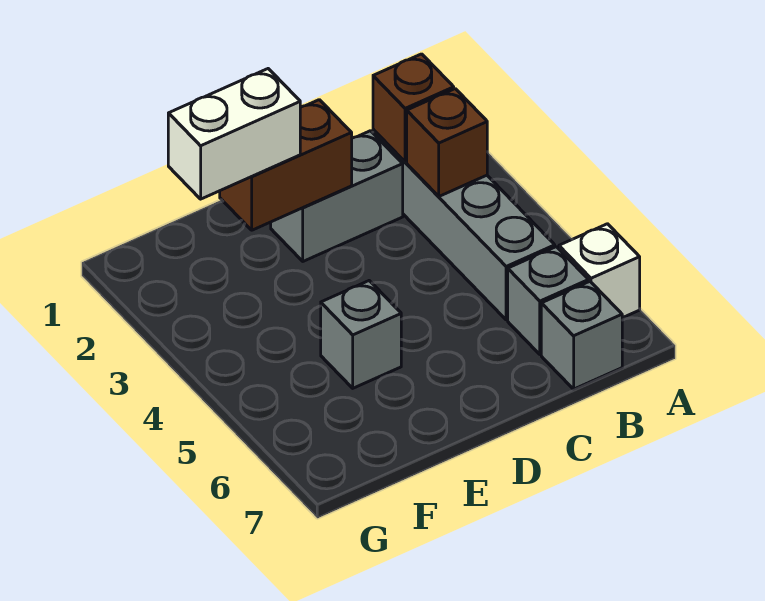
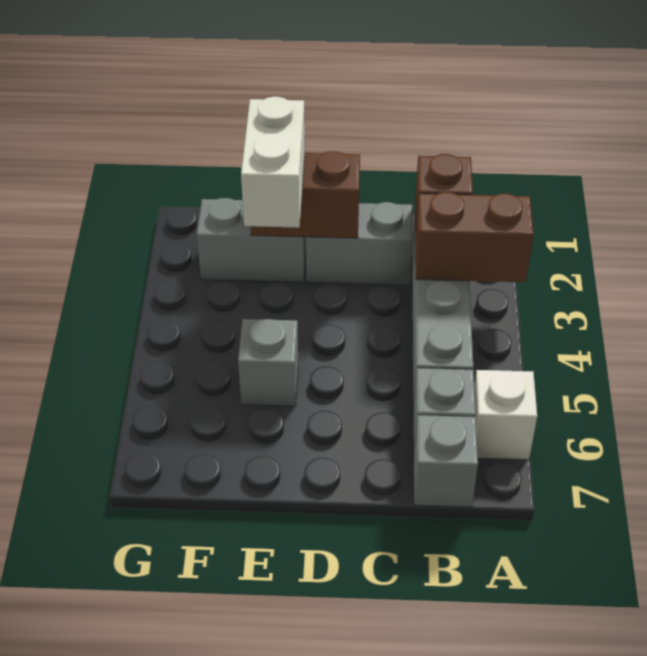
brown brick B3 level 2 -> brown brick A3:B3 level 2
none -> grey brick E2:F2 level 1
white brick E2:F2 level 3 -> white brick E2:E3 level 3

